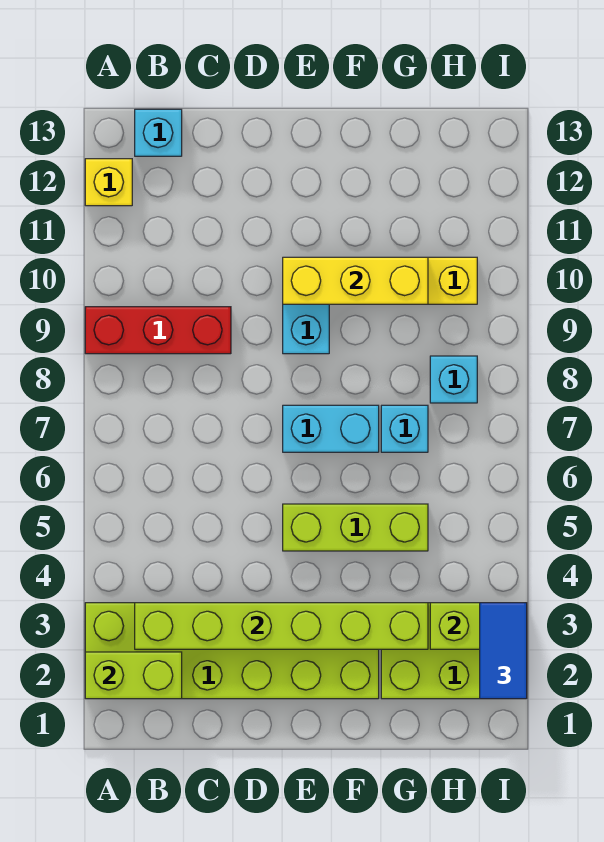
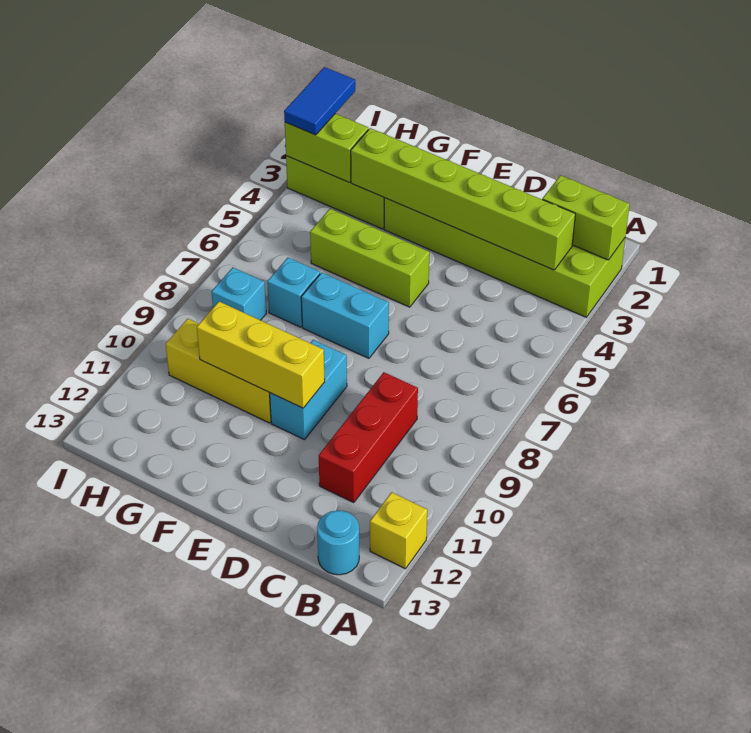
red brick A9:C9 level 1 -> red brick C9:C11 level 1
cyan brick B13 level 1 -> cyan round brick B13 level 1

